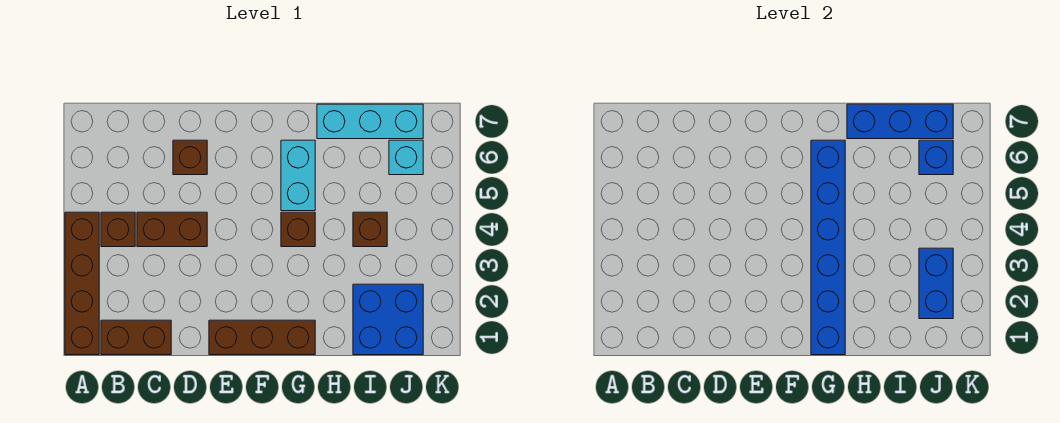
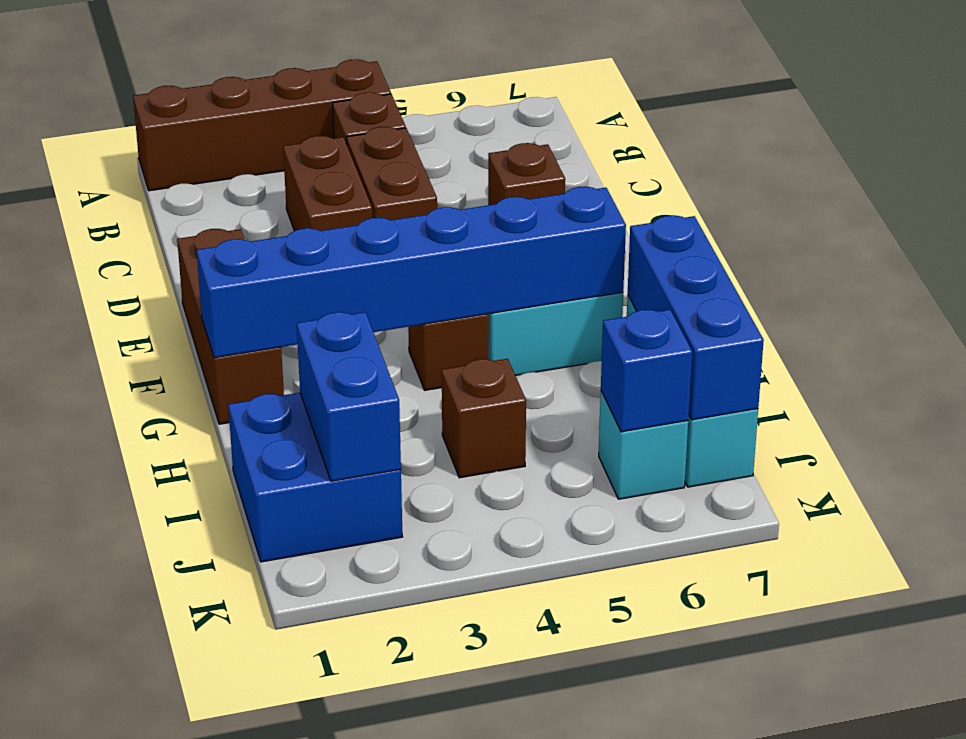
brown brick B1:C1 level 1 -> brown brick C3:D3 level 1
blue brick J2:J3 level 2 -> blue brick I2:J2 level 2

